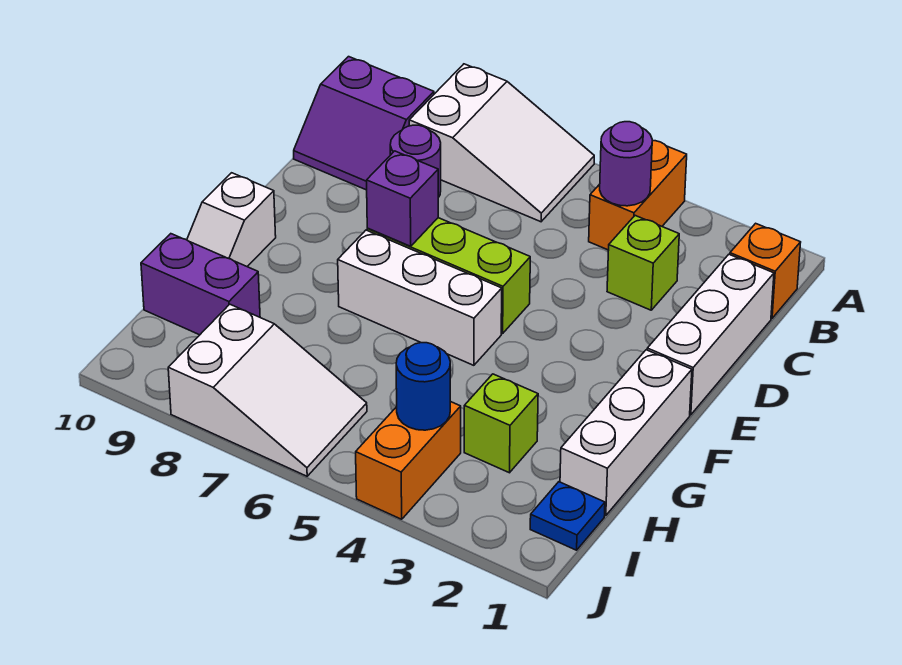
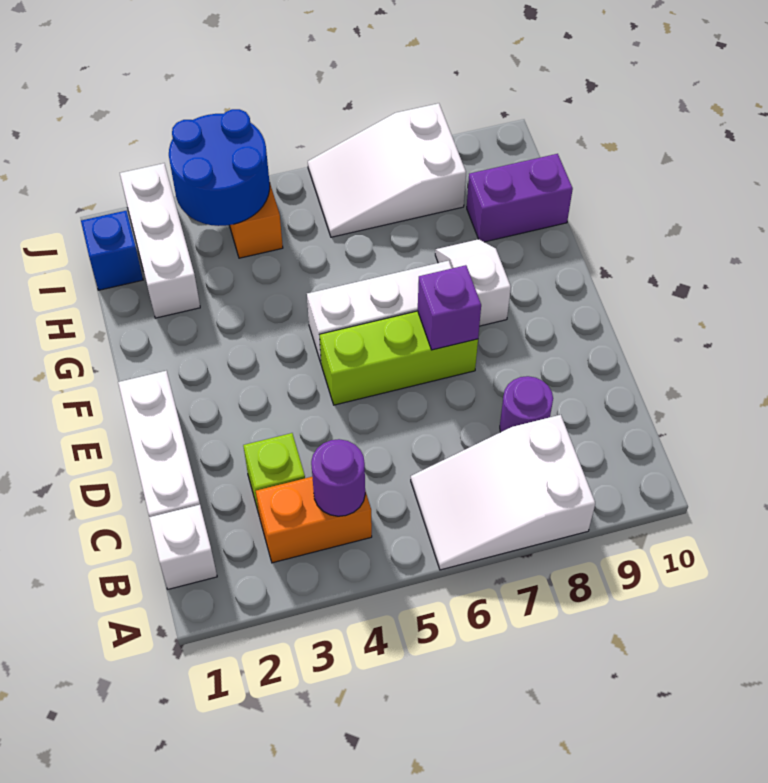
orange brick A4:B4 level 1 -> orange brick B3:B4 level 1
orange brick B1 level 1 -> white brick B1 level 1
purple slope B9:C10 level 1 top B -> none
white brick F1:H1 level 1 -> white brick H2:J2 level 1
white slope F10:G10 level 1 top F -> white slope F8:G8 level 1 top F
lime brick H3 level 1 -> none
blue plate I1 level 1 -> blue brick I1 level 1
blue round brick I4 level 2 -> blue round brick I3:J4 level 2

